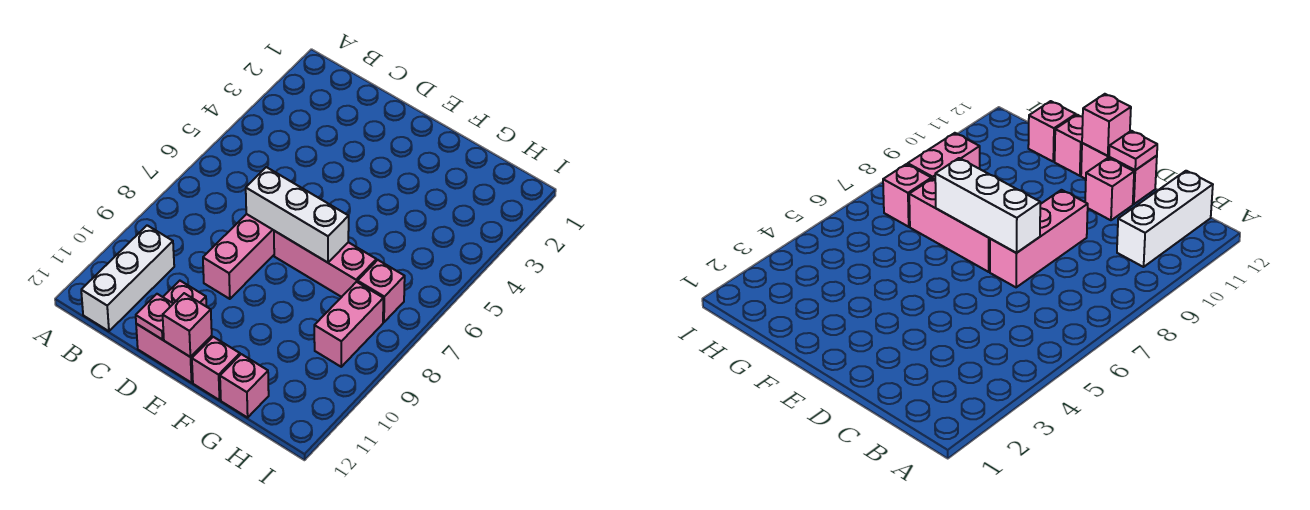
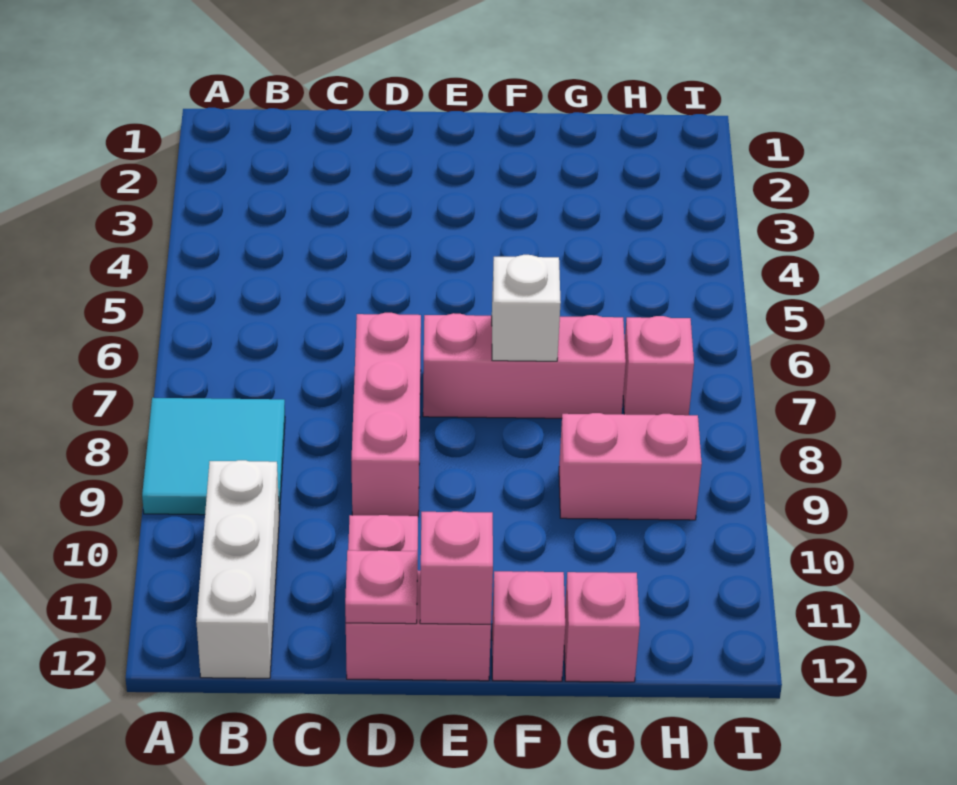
none -> cyan tile A8:B9 level 1
white brick D7:F7 level 2 -> white brick F7 level 2
pink brick H8:H9 level 1 -> pink brick G9:H9 level 1

